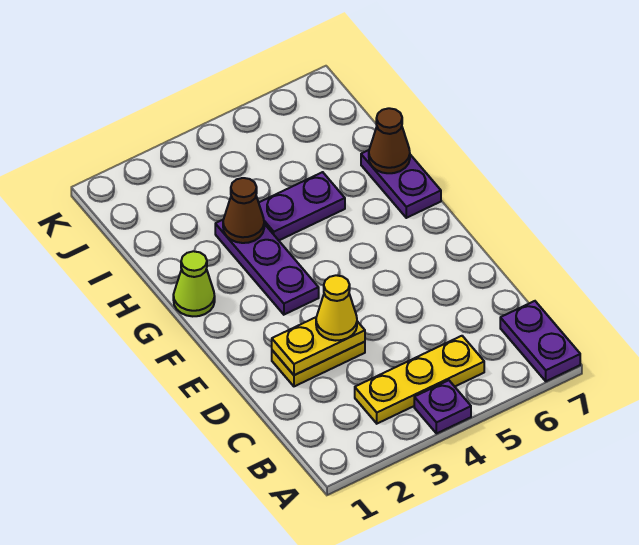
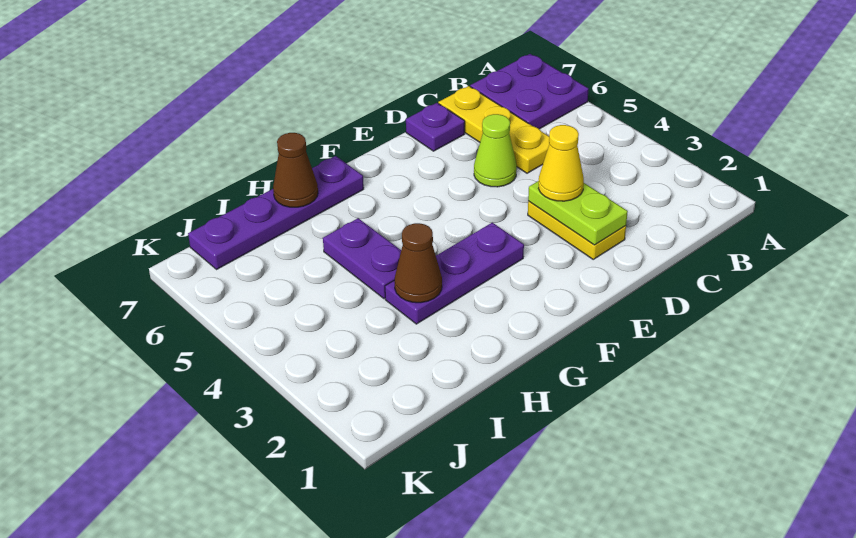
purple plate A4 level 1 -> purple plate D7 level 1
purple plate A7:B7 level 1 -> purple plate A6:B7 level 1
yellow plate B3:B5 level 1 -> yellow plate C5:C7 level 1
yellow plate D2:D3 level 2 -> lime plate D2:D3 level 2
lime cone G1 level 1 -> lime cone D5 level 1
purple plate G7:H7 level 1 -> purple plate G7:J7 level 1

